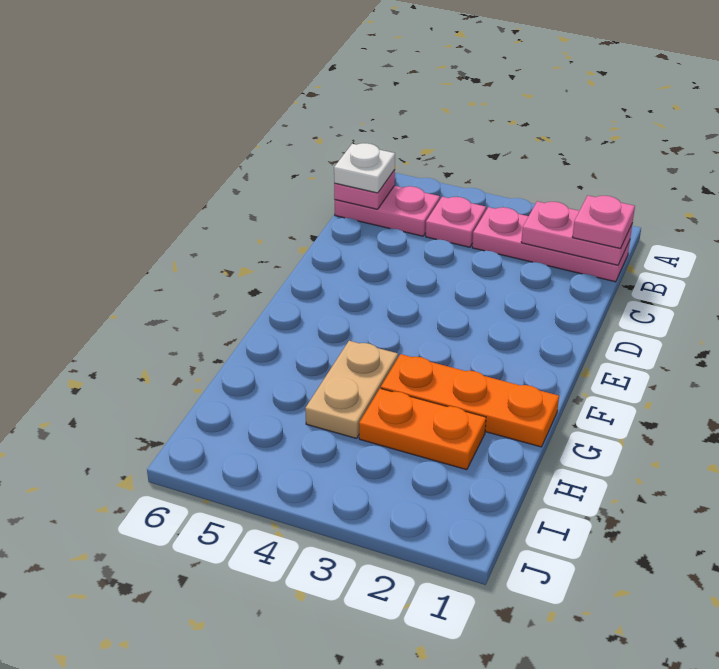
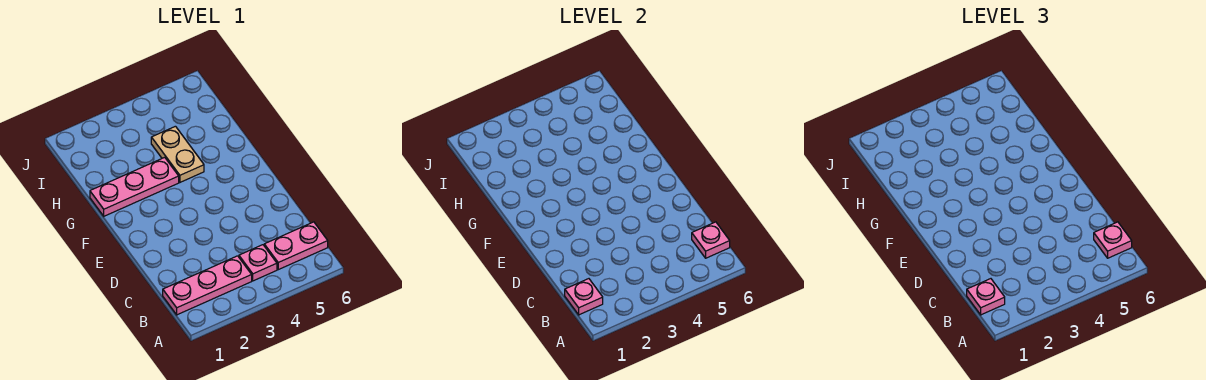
pink plate B1:B2 level 2 -> pink plate B1 level 2
white plate B6 level 3 -> pink plate B6 level 3
orange plate G1:G3 level 1 -> pink plate G1:G3 level 1
orange plate H2:H3 level 1 -> none

